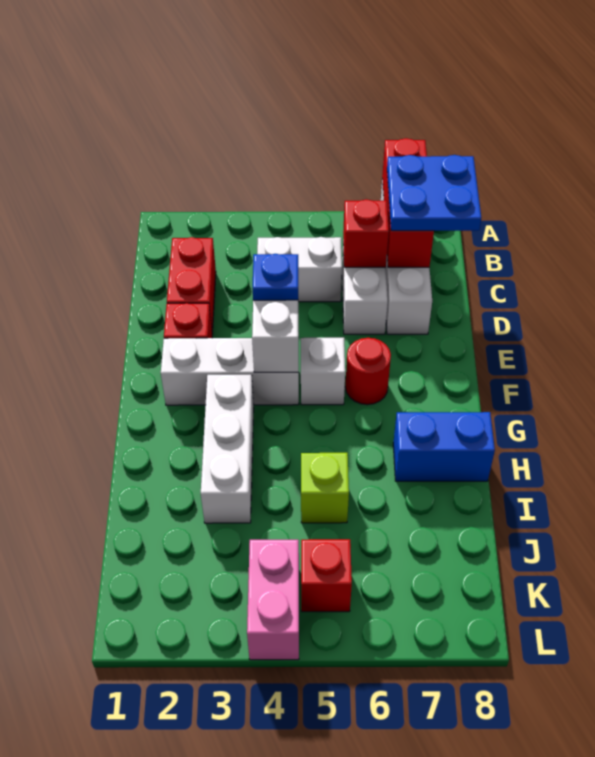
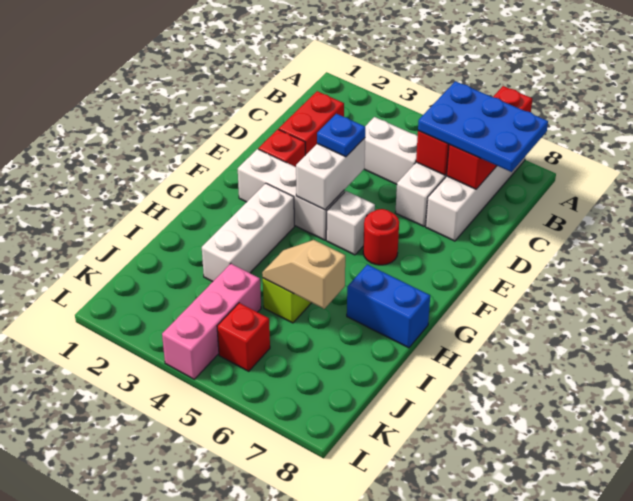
blue plate B7:C8 level 3 -> blue plate B6:C8 level 3
none -> tan slope I5:I6 level 2 top 6
pink brick K4:L4 level 1 -> pink brick J4:L4 level 1

